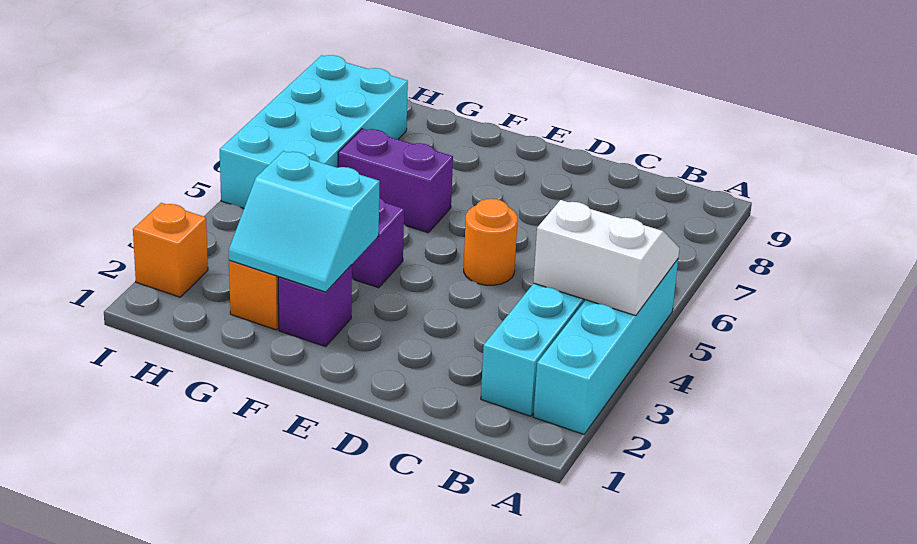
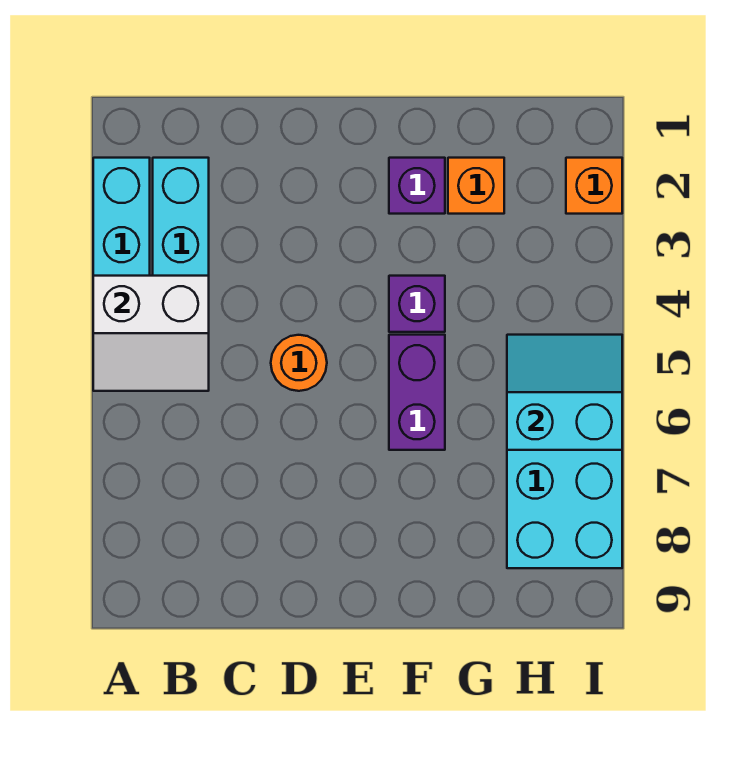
cyan slope F2:G3 level 2 top 3 -> cyan slope H5:I6 level 2 top 6
purple brick F6:G6 level 1 -> purple brick F5:F6 level 1

